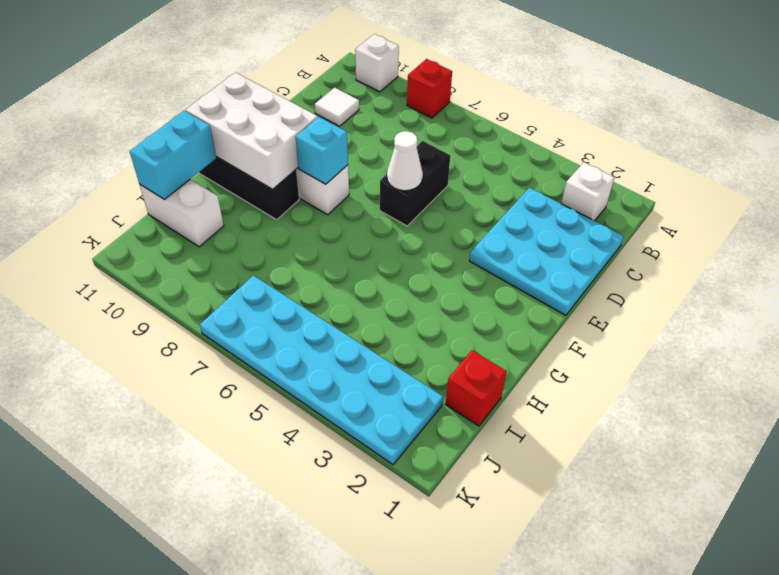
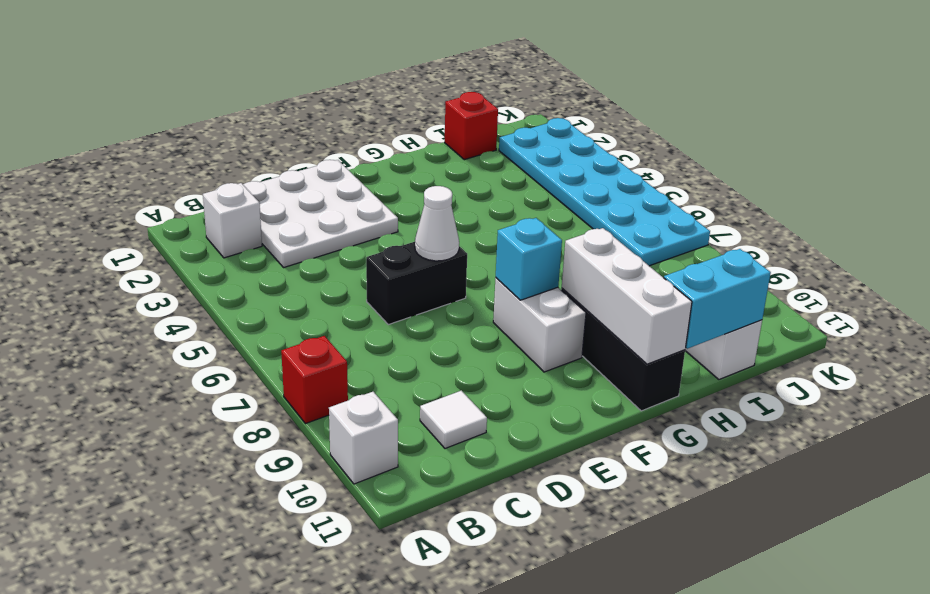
cyan plate C1:E3 level 1 -> white plate C1:E3 level 1
white brick F9:G11 level 2 -> white brick G9:G11 level 2

